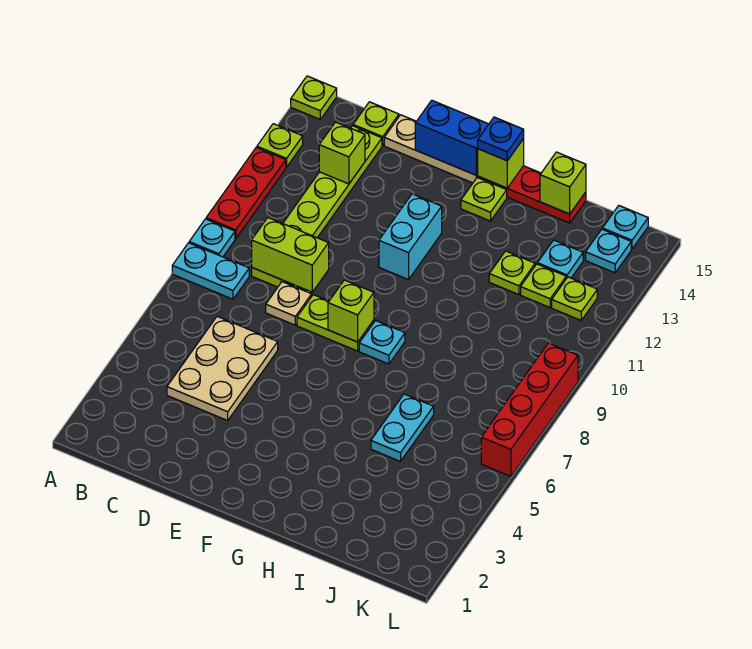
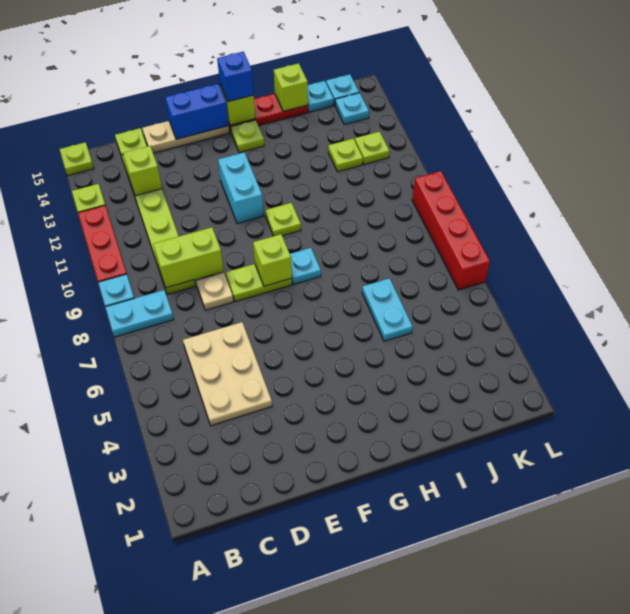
blue plate G15 level 3 -> blue brick G15 level 3
lime plate I12 level 1 -> lime plate G10 level 1
cyan plate J13 level 1 -> cyan plate J15 level 1

